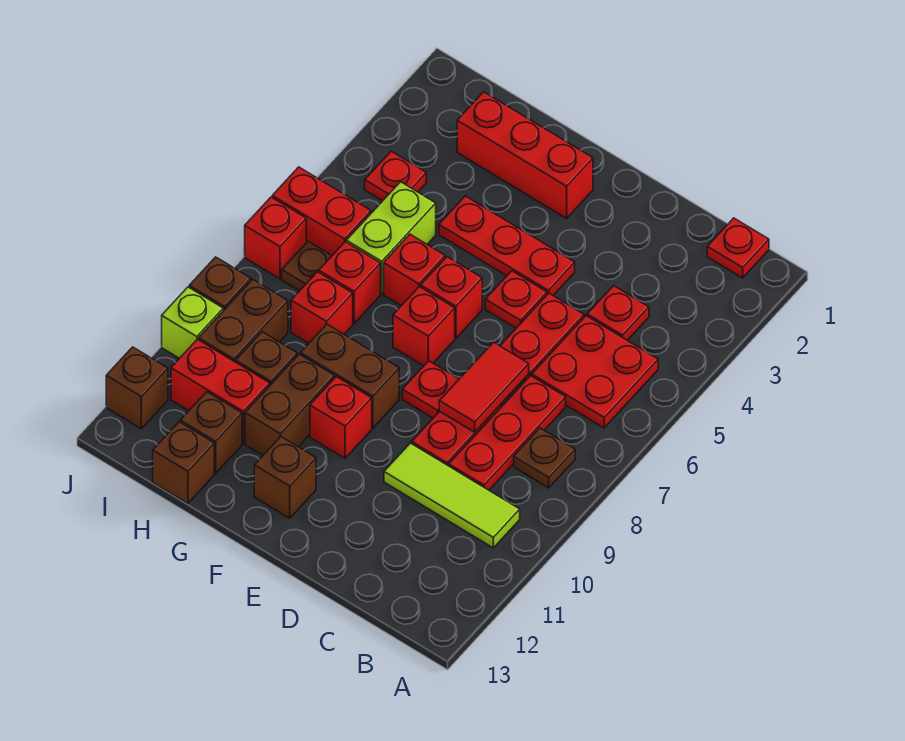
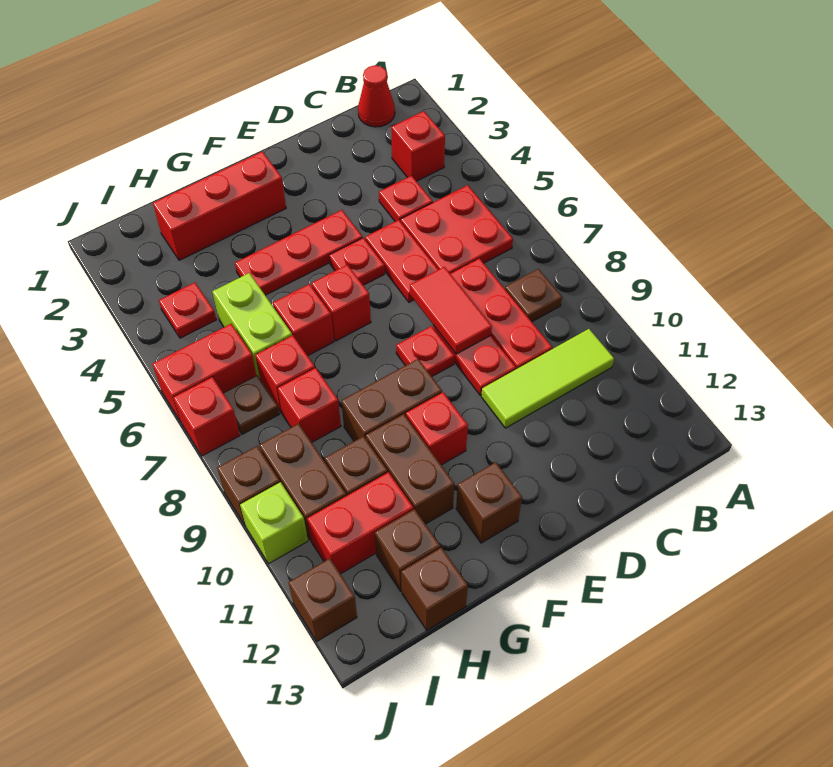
red plate B1 level 1 -> red cone B1 level 1
red brick F7 level 1 -> red brick B3 level 1

